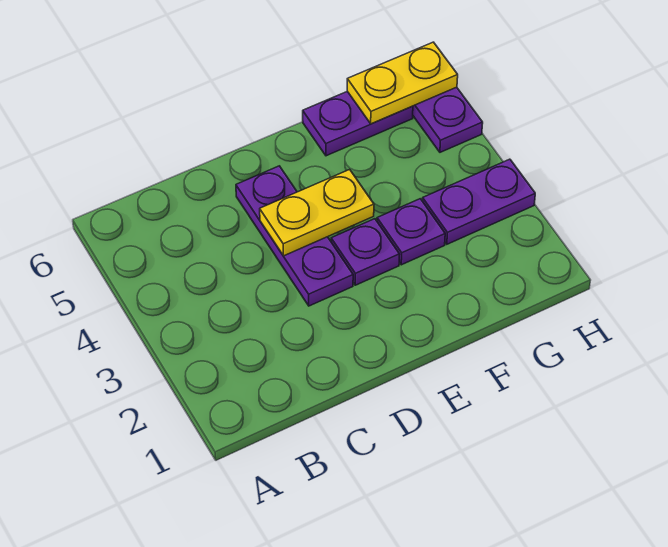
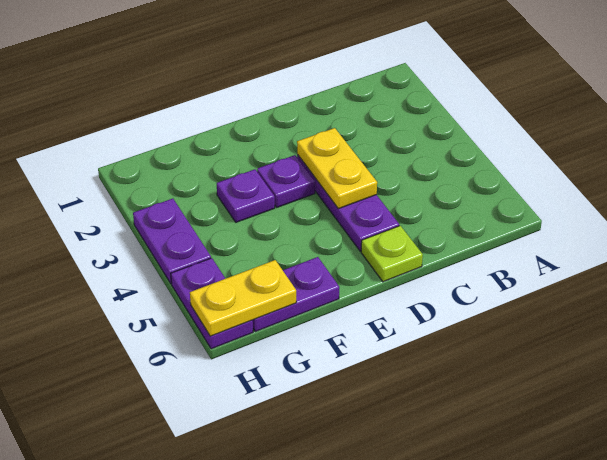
yellow plate D4:E4 level 2 -> yellow plate D3:D4 level 2
none -> lime plate D6 level 1
purple plate G3:H3 level 1 -> purple plate H3:H4 level 1

